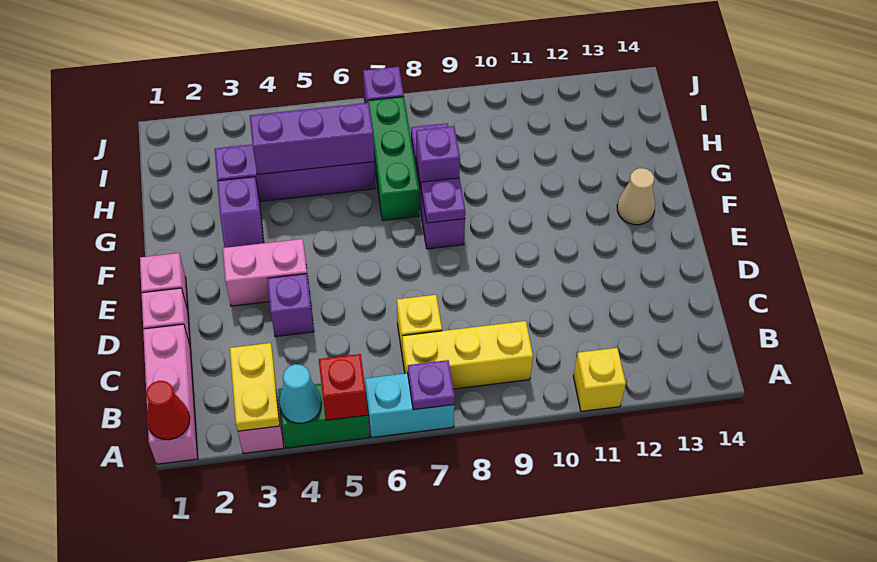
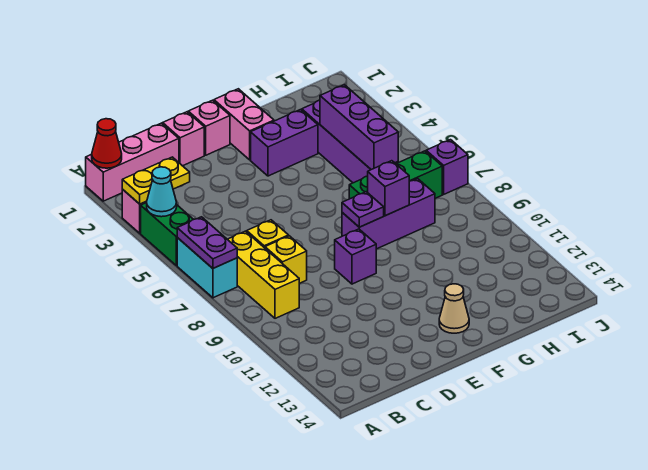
red brick A5 level 2 -> none
purple plate A7 level 2 -> purple plate A6:A7 level 2
yellow brick A11 level 1 -> yellow brick C8 level 1
purple brick D4 level 1 -> purple brick E9 level 1
pink brick E3:E4 level 1 -> pink brick F1:F2 level 1
purple slope F3:G3 level 1 top G -> purple brick F3:G3 level 1

